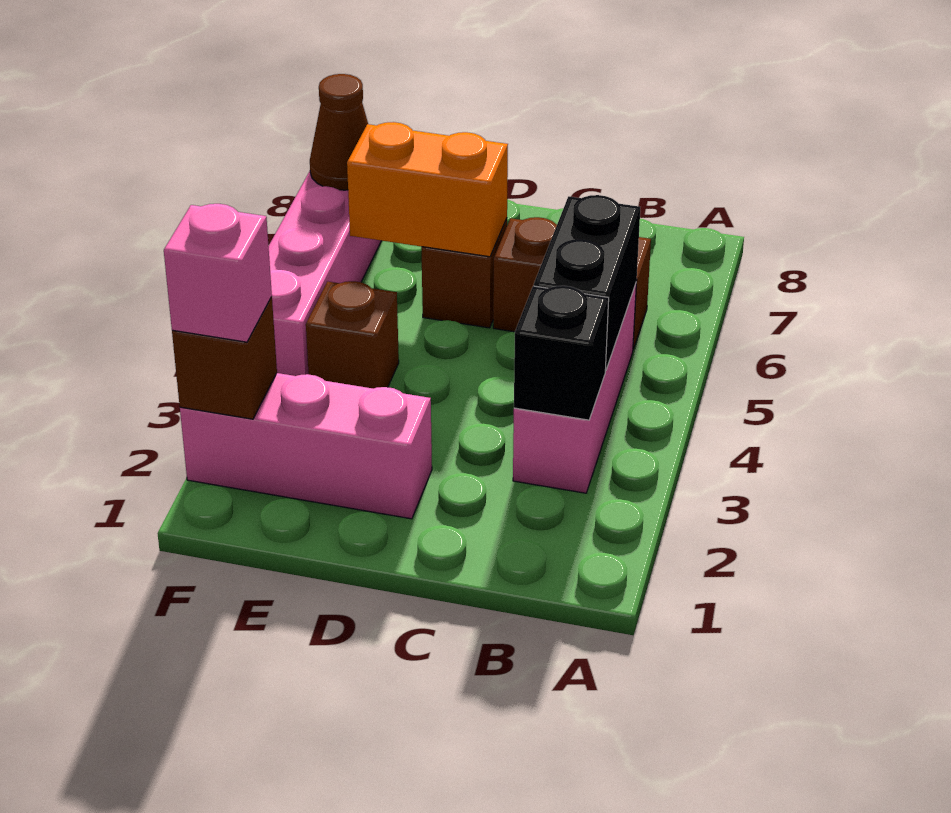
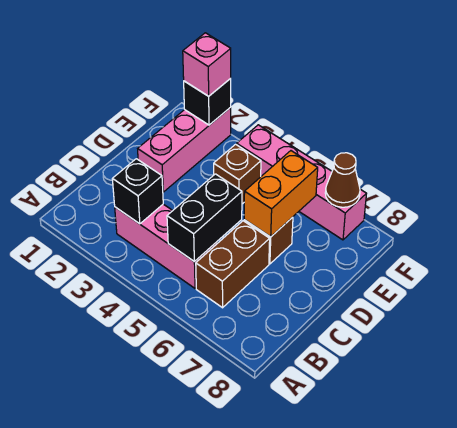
black brick B4:B5 level 2 -> black brick B5:C5 level 2
brown brick F2 level 2 -> black brick F2 level 2

